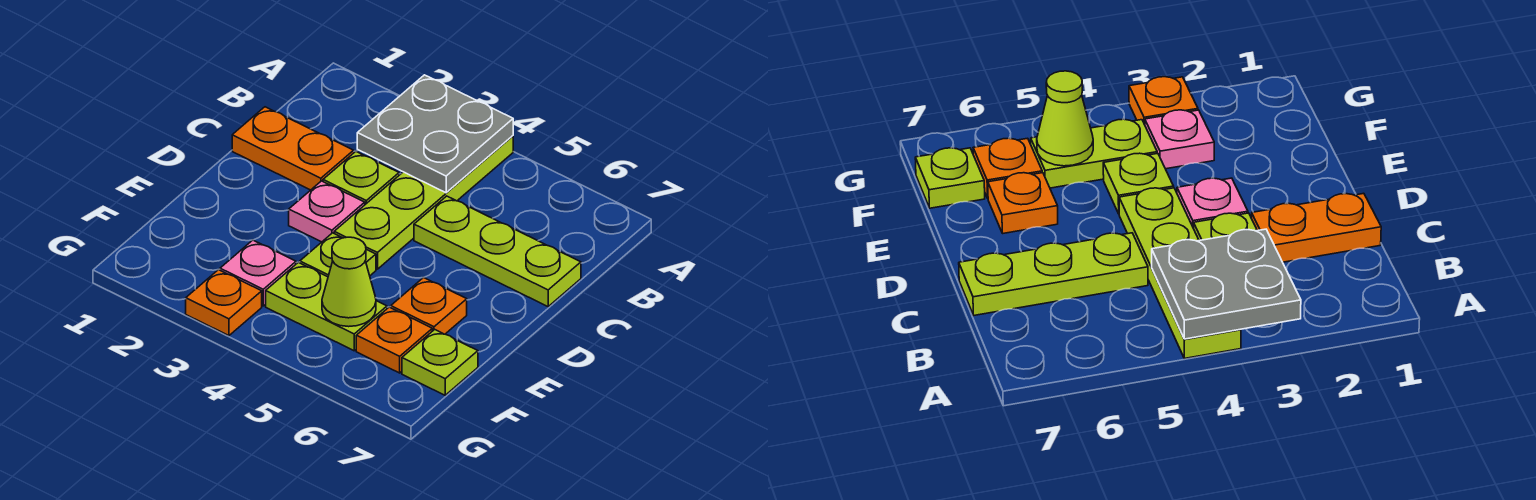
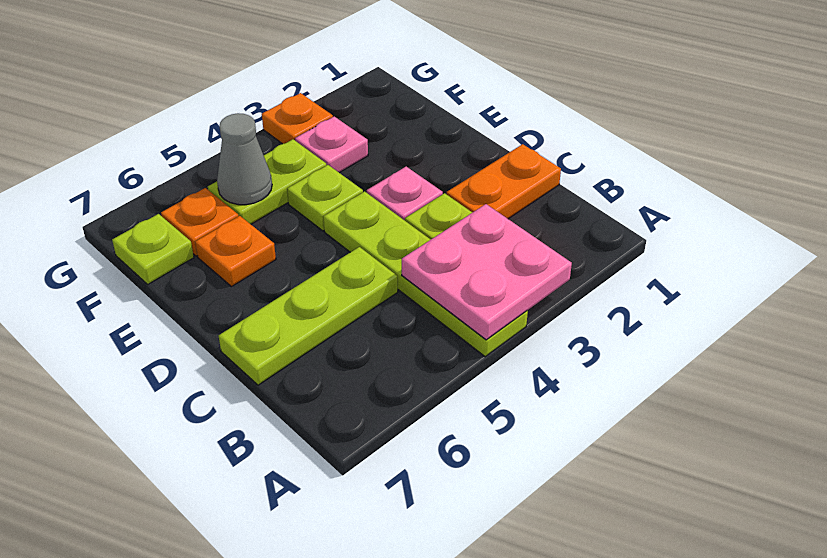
grey plate A3:B4 level 2 -> pink plate A3:B4 level 2
lime cone F5 level 2 -> grey cone F5 level 2

